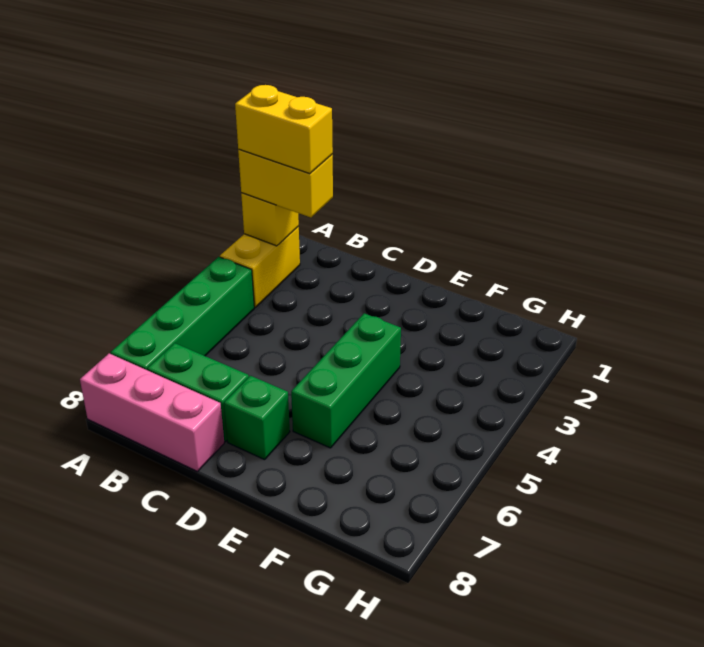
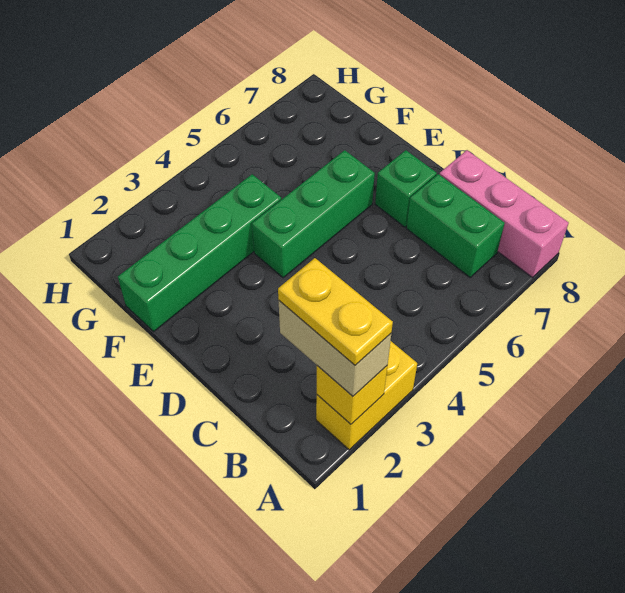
yellow brick A2:B2 level 3 -> tan brick A2:B2 level 3
yellow brick A2:B2 level 4 -> yellow plate A2:B2 level 4
green brick A4:A7 level 1 -> green brick F1:F4 level 1

